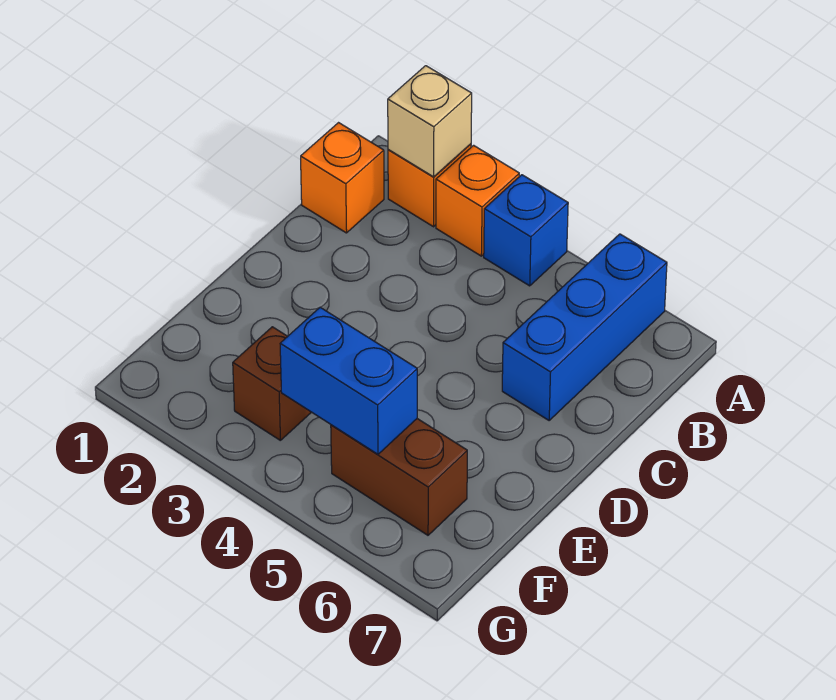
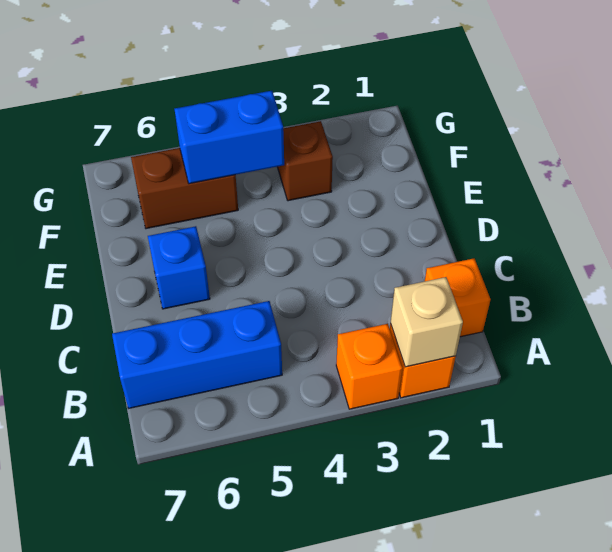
blue brick A4 level 1 -> blue brick D6 level 1
blue brick A6:C6 level 1 -> blue brick B5:B7 level 1

